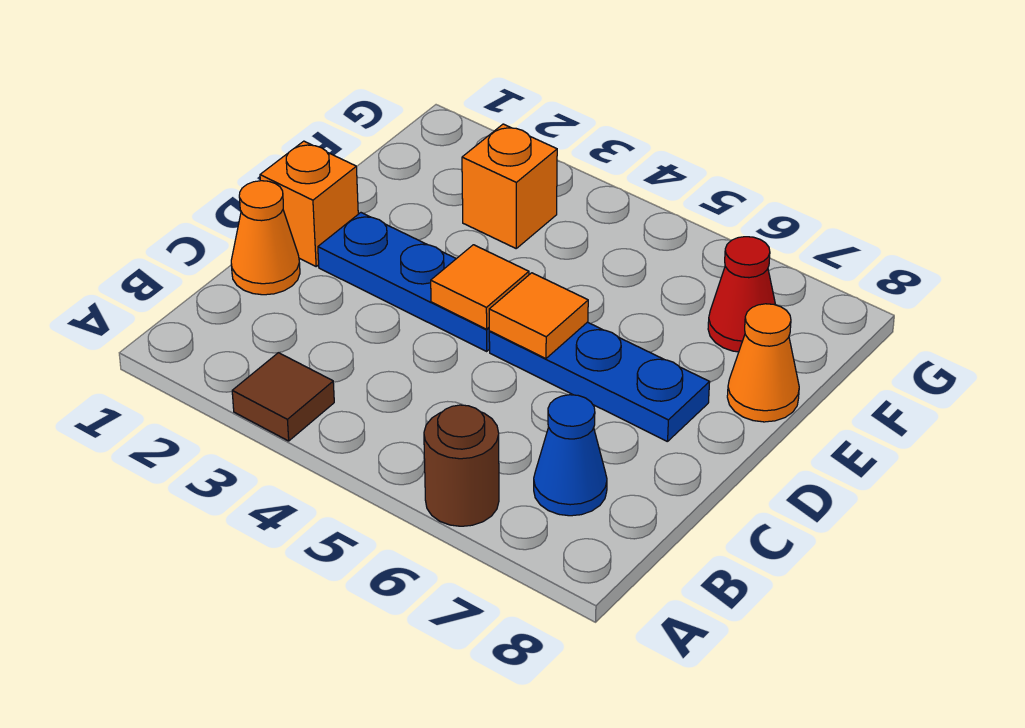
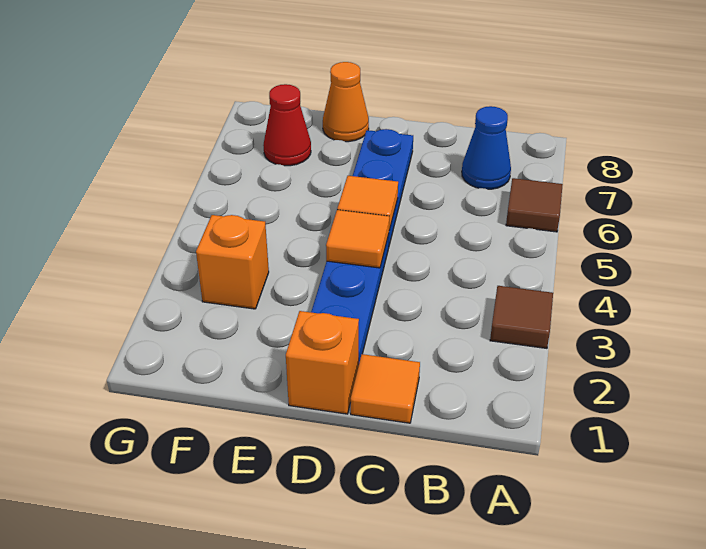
brown round brick A6 level 1 -> brown tile A6 level 1
orange cone C1 level 1 -> orange tile C1 level 1

